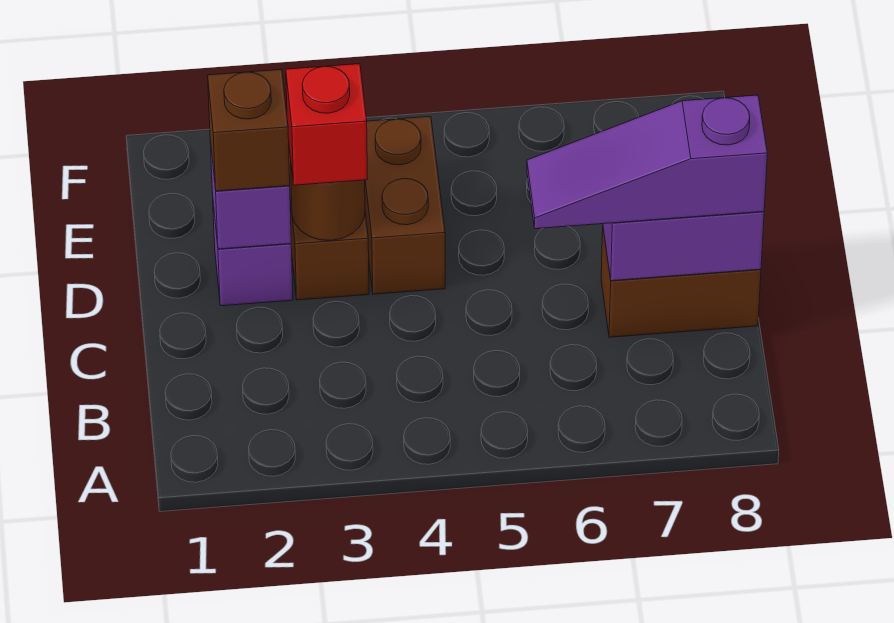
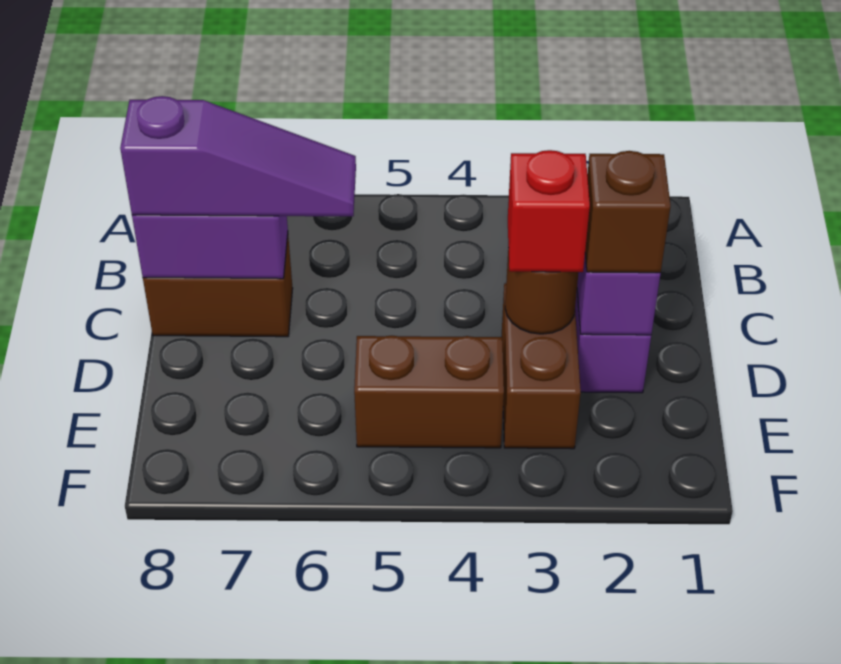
brown brick D4:E4 level 1 -> brown brick E4:E5 level 1

